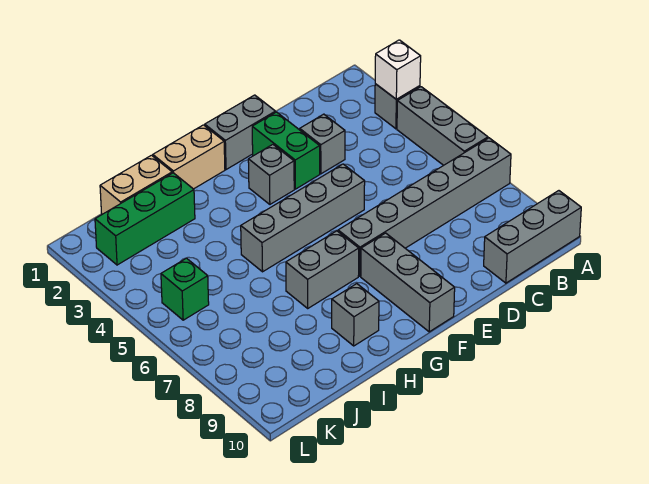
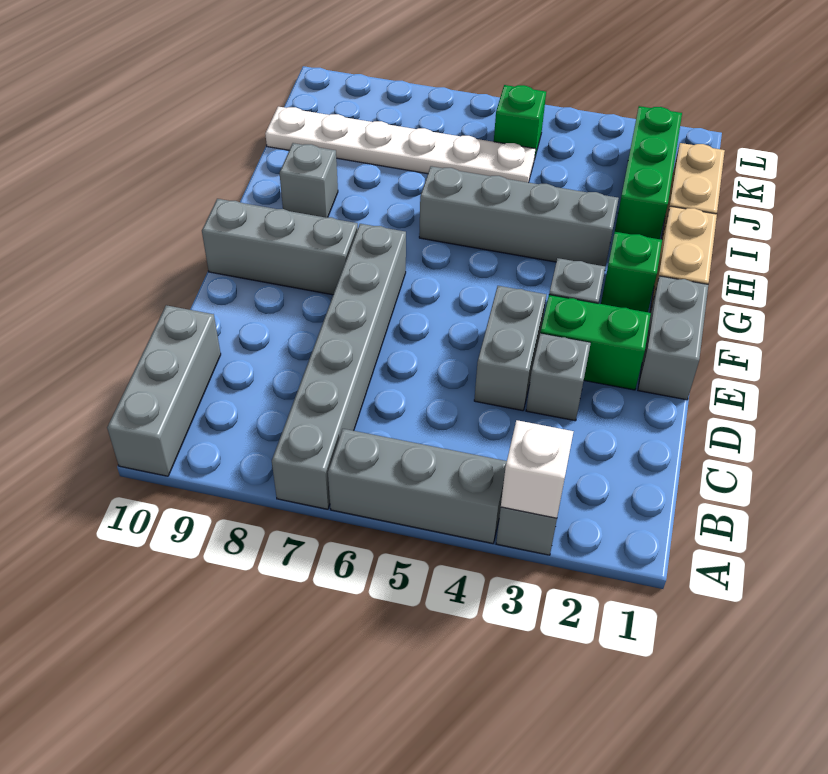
grey brick E5:H5 level 1 -> grey brick H3:H6 level 1
none -> green brick G2 level 1
grey brick G7:H7 level 1 -> grey brick D4:E4 level 1
none -> white plate J5:J10 level 1

